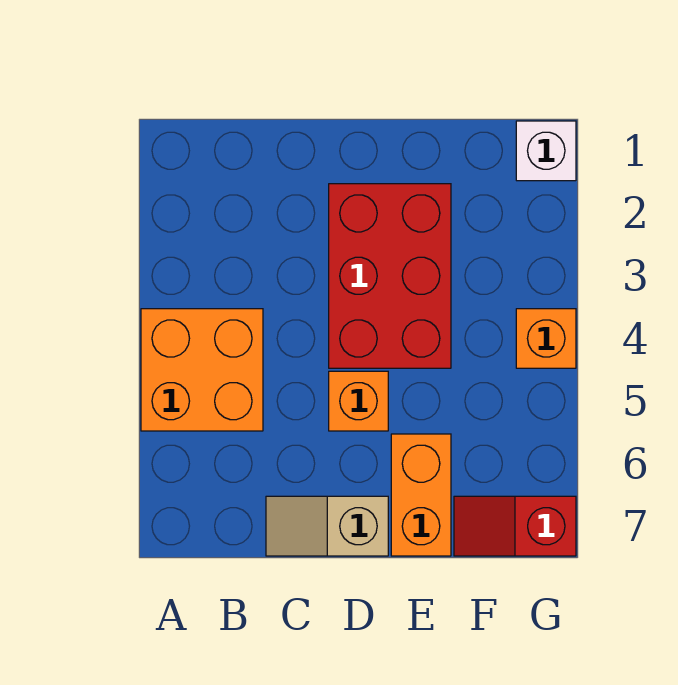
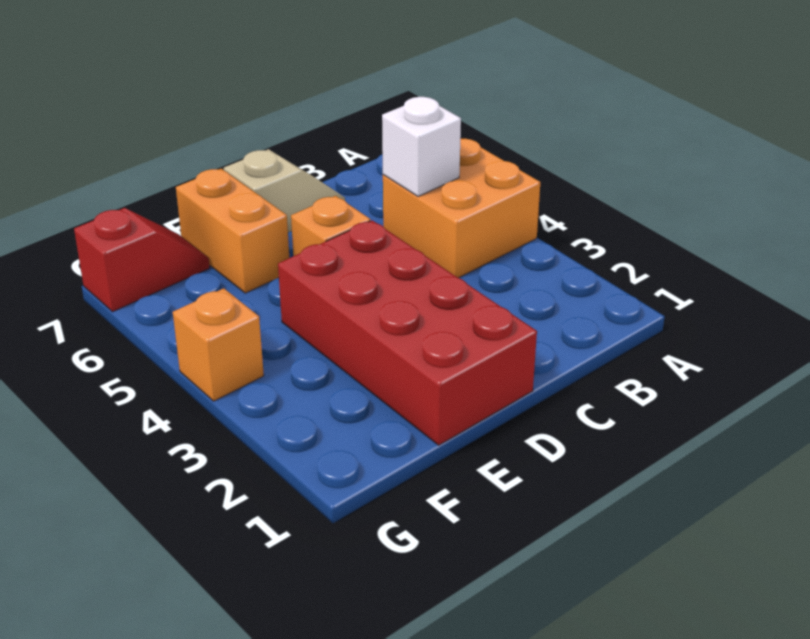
red brick D2:E4 level 1 -> red brick D1:E4 level 1
white brick G1 level 1 -> white brick B5 level 2

